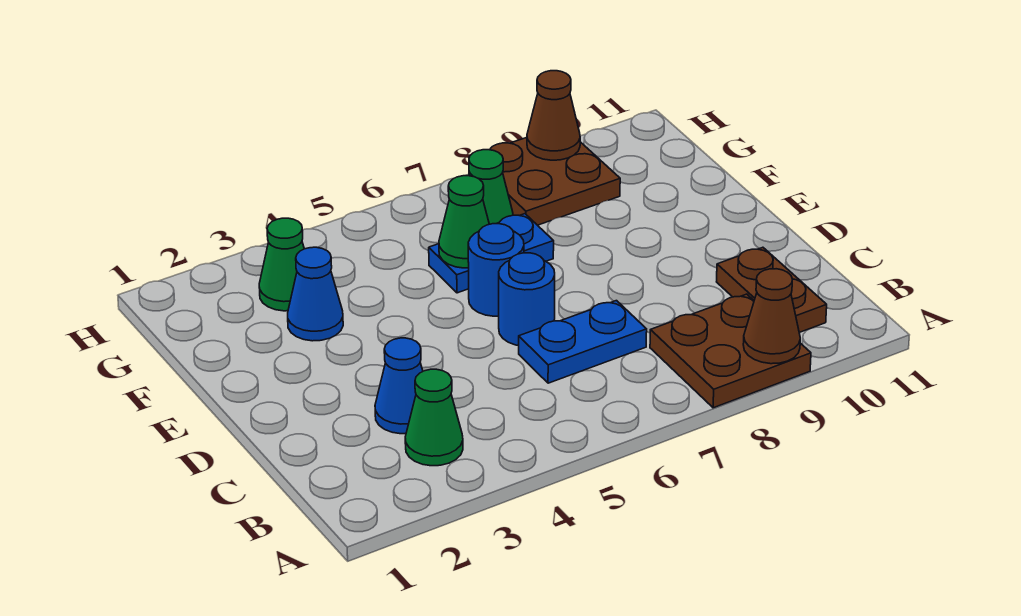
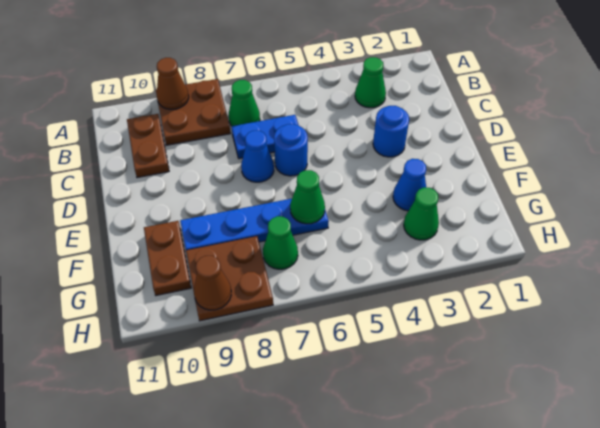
none -> green cone B7 level 1
blue cone C3 level 1 -> blue cone D7 level 1
blue round brick E6 level 1 -> blue round brick D3 level 1
blue plate F6:F7 level 1 -> blue plate F6:F9 level 1
none -> brown plate F10:G10 level 1

